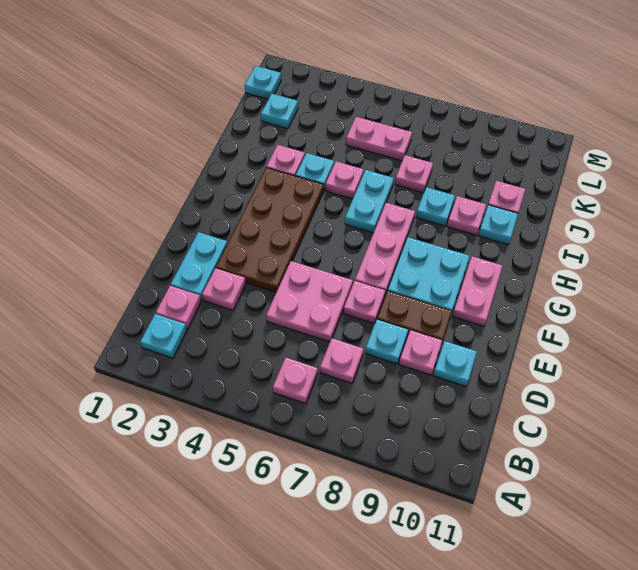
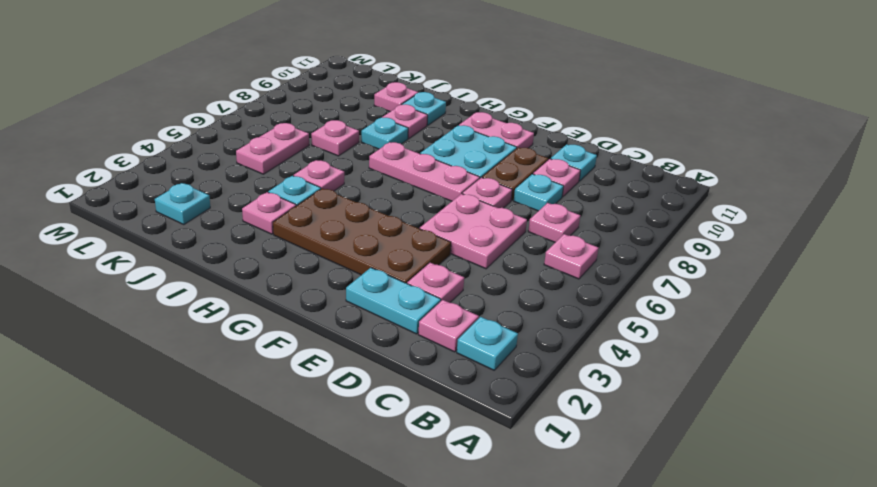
cyan plate H6:I6 level 1 -> none
cyan plate L1 level 1 -> none

